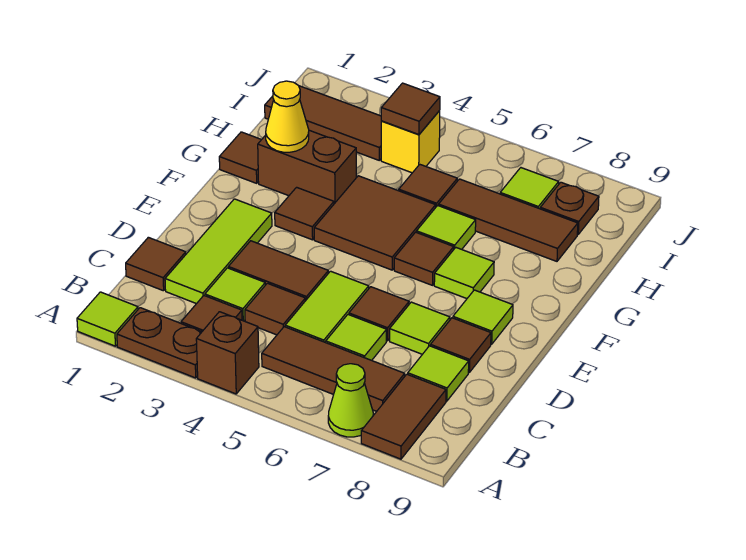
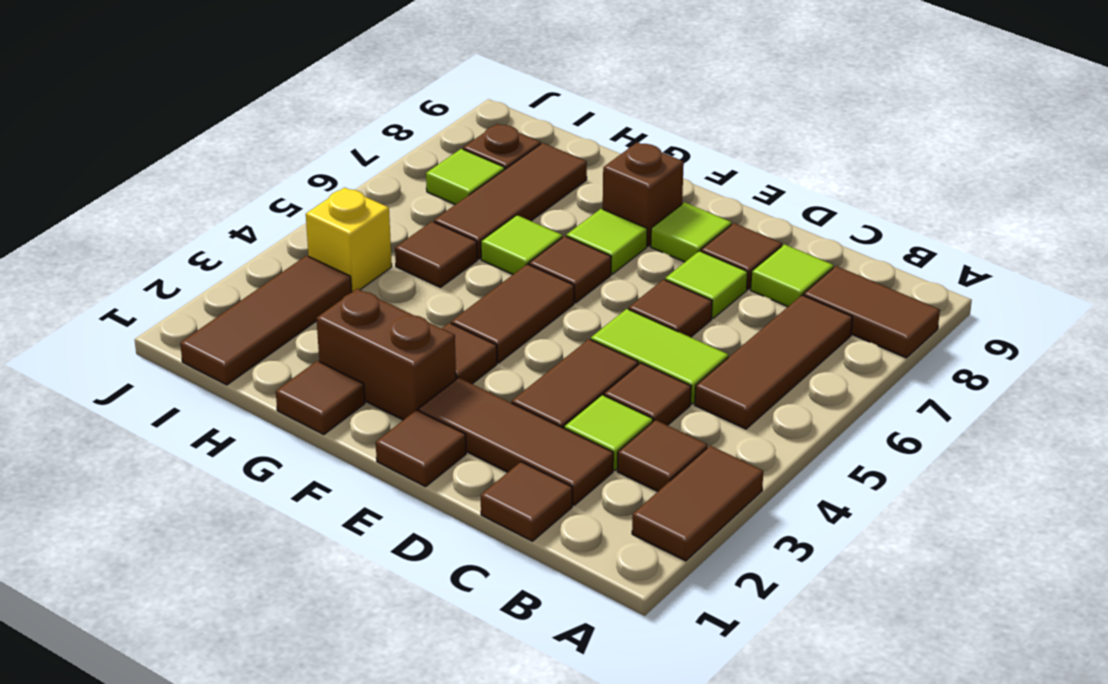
lime tile A1 level 1 -> none
brown plate A2:A3 level 1 -> brown tile A2:A3 level 1
brown brick A4 level 1 -> brown brick F8 level 1
lime cone A7 level 1 -> none
lime tile C2:E2 level 1 -> brown tile C2:E2 level 1
lime tile C6 level 1 -> none
brown tile F4:G5 level 1 -> brown tile F4:F5 level 1
brown brick G2:G3 level 1 -> brown brick F2:G2 level 1
yellow cone G2 level 2 -> none
brown tile I4 level 2 -> brown tile E1 level 1

